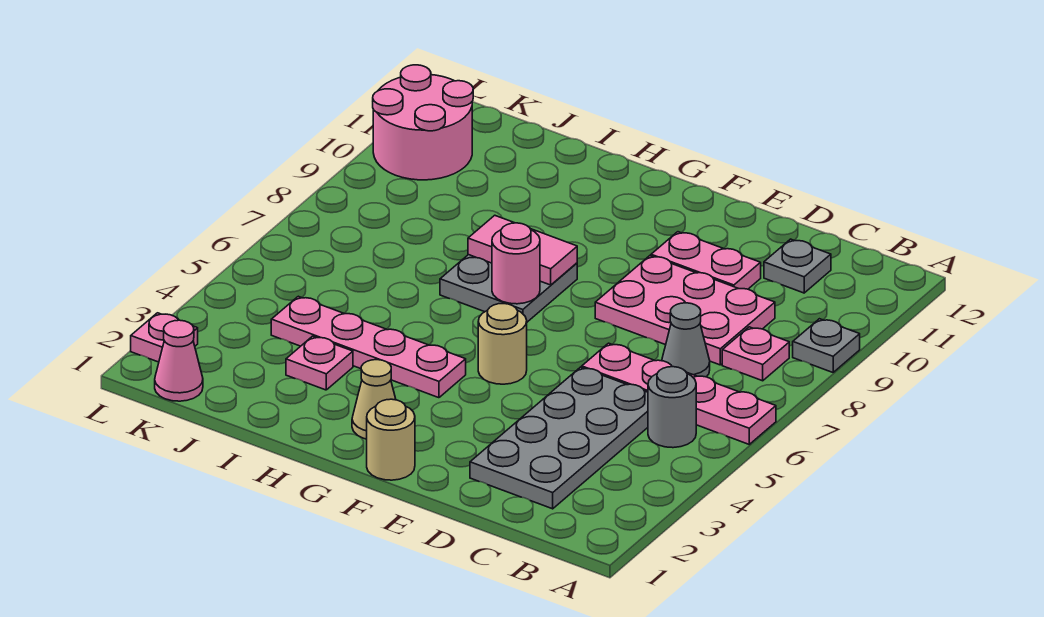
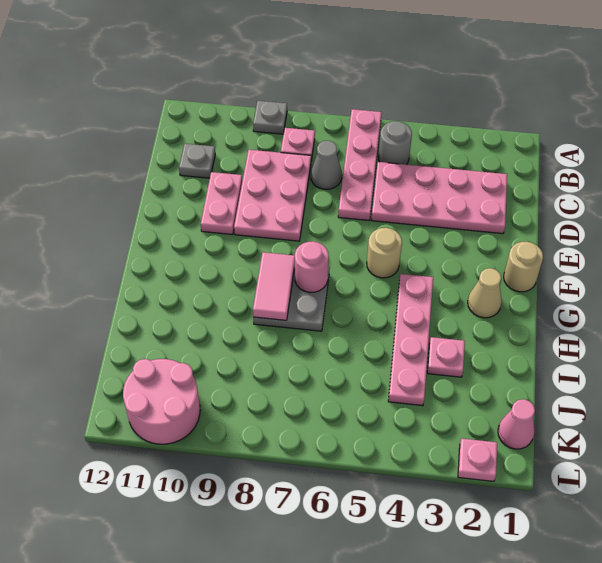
grey plate C2:D5 level 1 -> pink plate C2:D5 level 1

